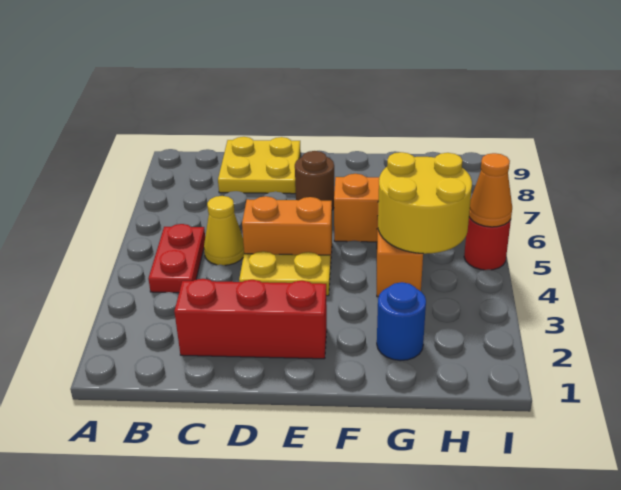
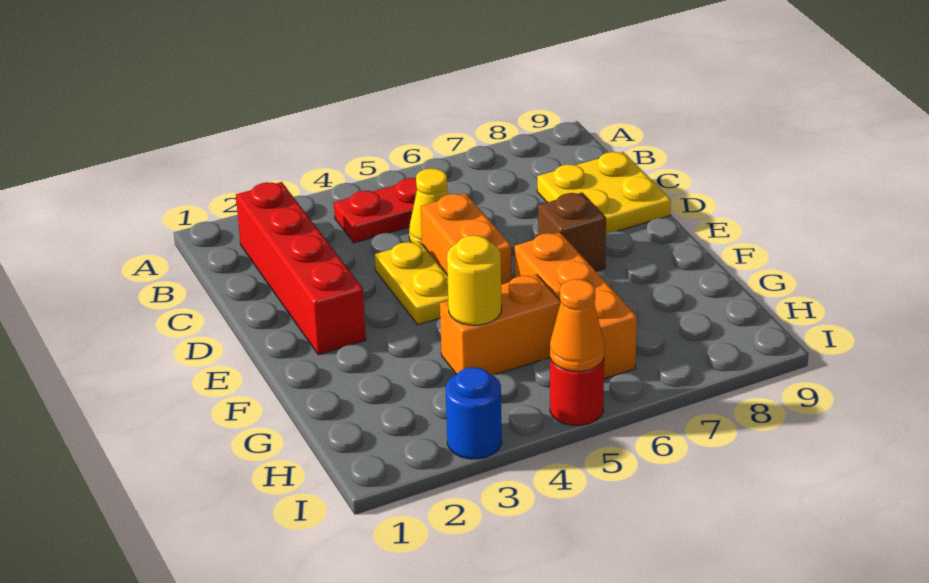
red brick C2:E2 level 1 -> red brick B2:E2 level 1
brown round brick E7 level 1 -> brown brick E7 level 1
blue round brick G2 level 1 -> blue round brick I3 level 1
yellow round brick G4:H5 level 2 -> yellow round brick G4 level 2

